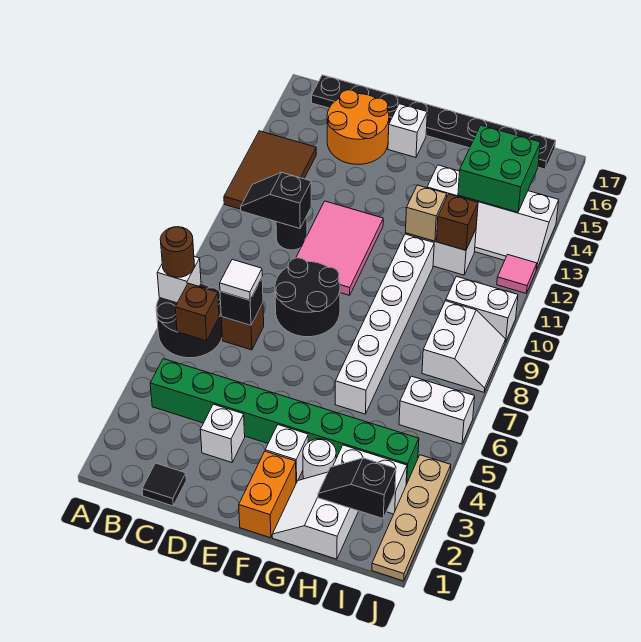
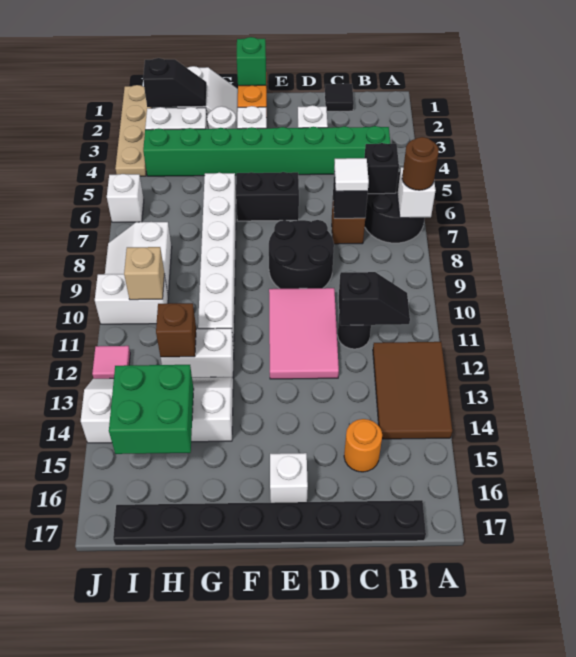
brown brick B6 level 2 -> black brick B6 level 2
orange round brick C15:D16 level 1 -> orange round brick C15 level 1
none -> black brick E6:F6 level 1
none -> green brick F1 level 2
tan brick G12 level 2 -> tan brick I10 level 2
white brick I6:J6 level 1 -> white brick J6 level 1

